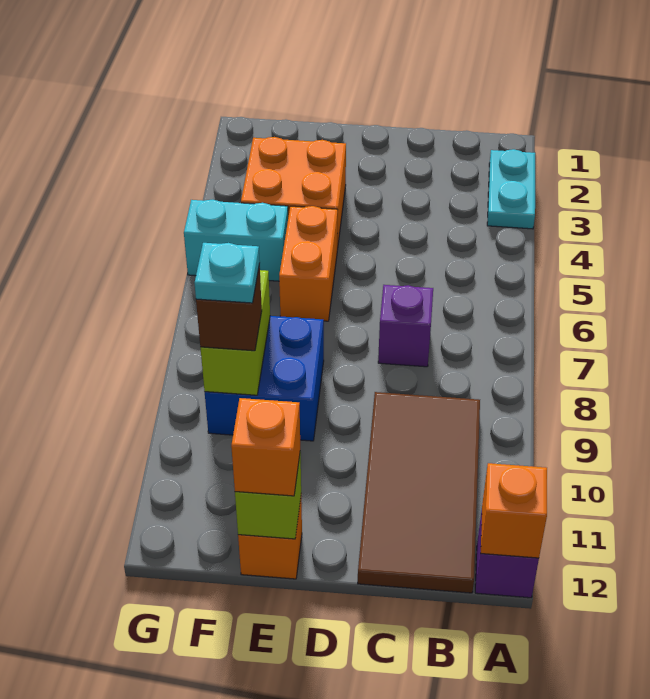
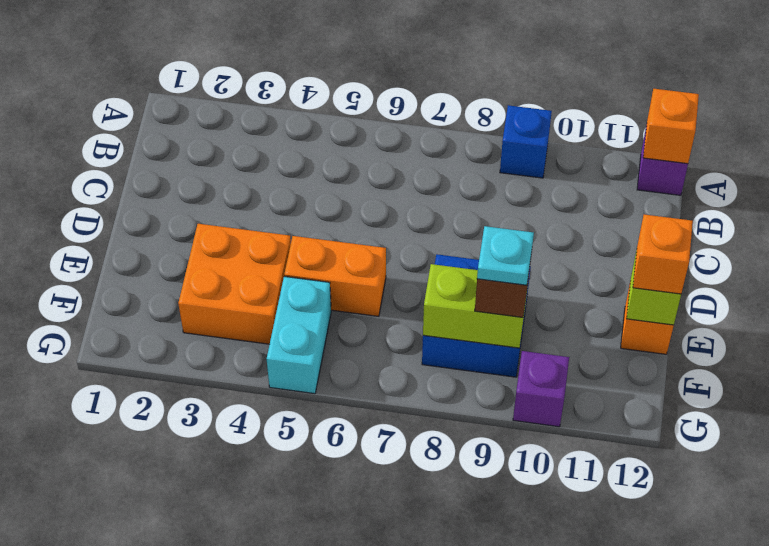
cyan plate A2:A3 level 1 -> none
none -> blue brick A9 level 1
brown tile B9:C12 level 1 -> none
purple brick C7 level 1 -> purple brick G10 level 1

